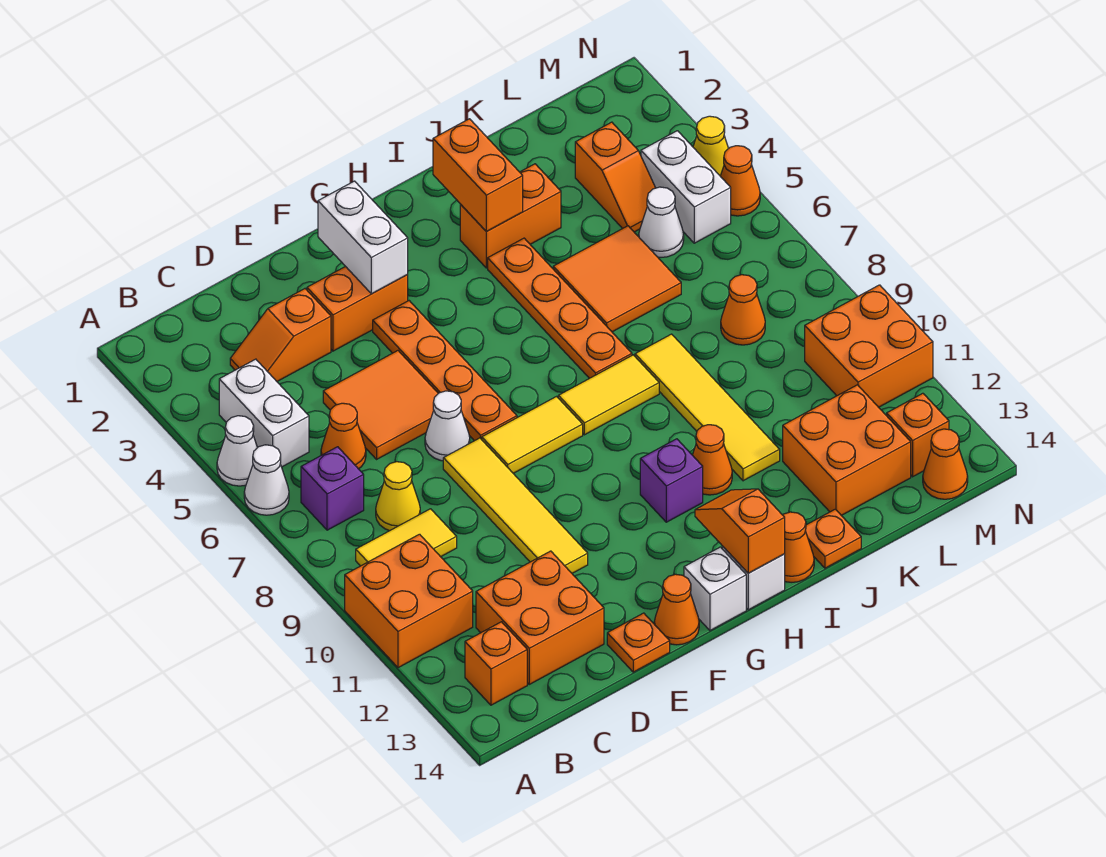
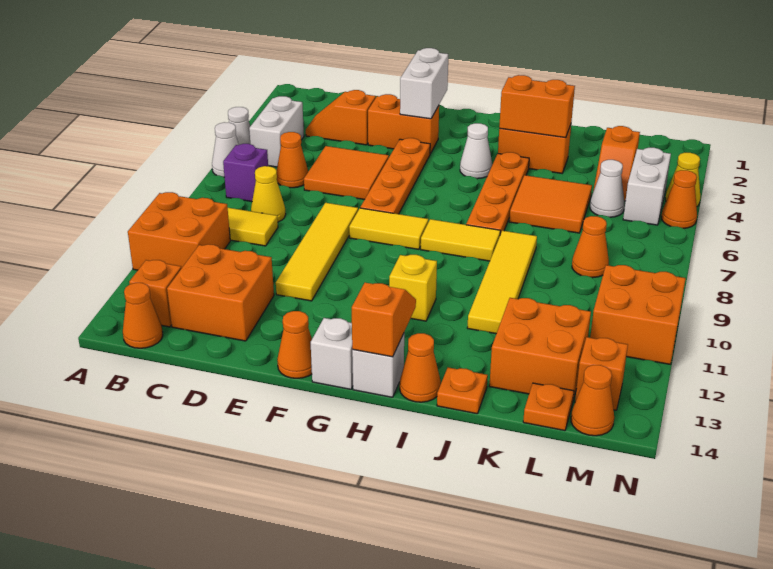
white cone E7 level 1 -> white cone H4 level 1
orange plate E14 level 1 -> orange plate L14 level 1
purple brick H11 level 1 -> yellow brick H11 level 1
orange brick I2:I3 level 2 -> orange brick I3:J3 level 2
orange cone I11 level 1 -> orange cone B14 level 1

